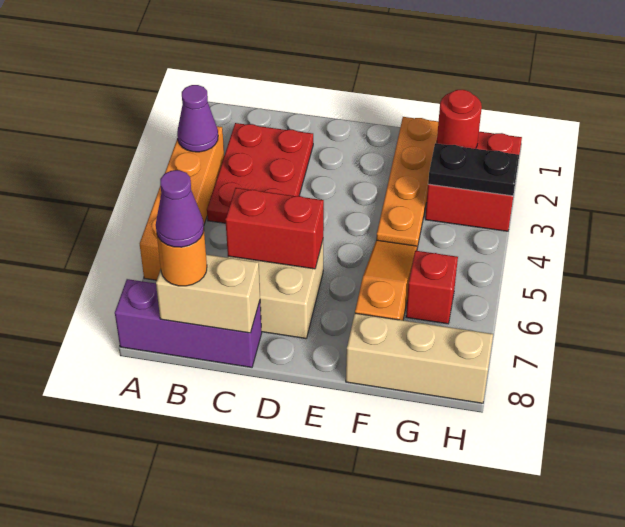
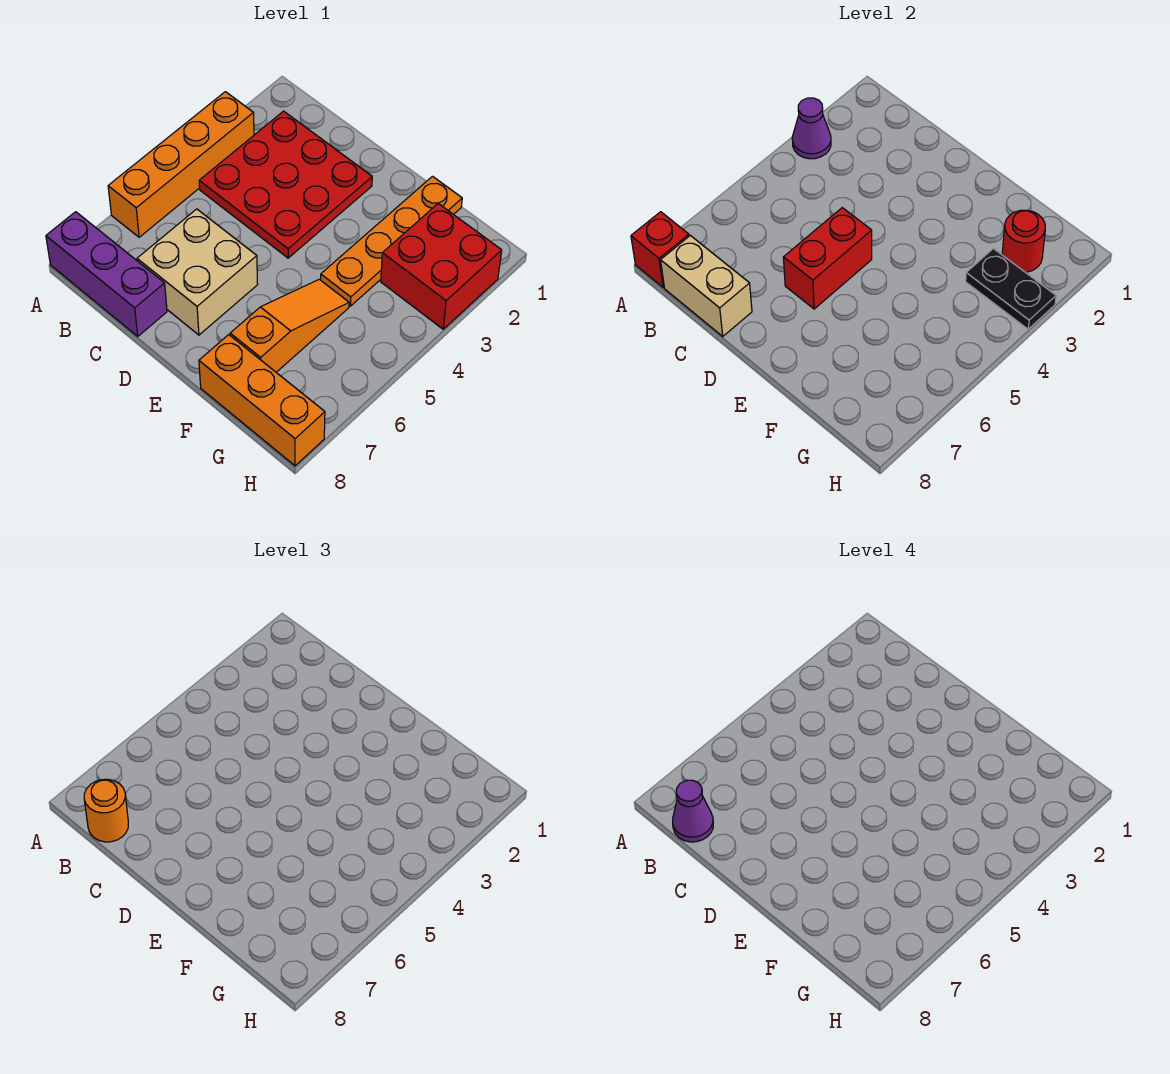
red plate B2:C4 level 1 -> red plate B2:D4 level 1
red brick C6:D6 level 2 -> red brick D5:D6 level 2
tan brick F8:H8 level 1 -> orange brick F8:H8 level 1
red brick G6 level 1 -> red brick A8 level 2

